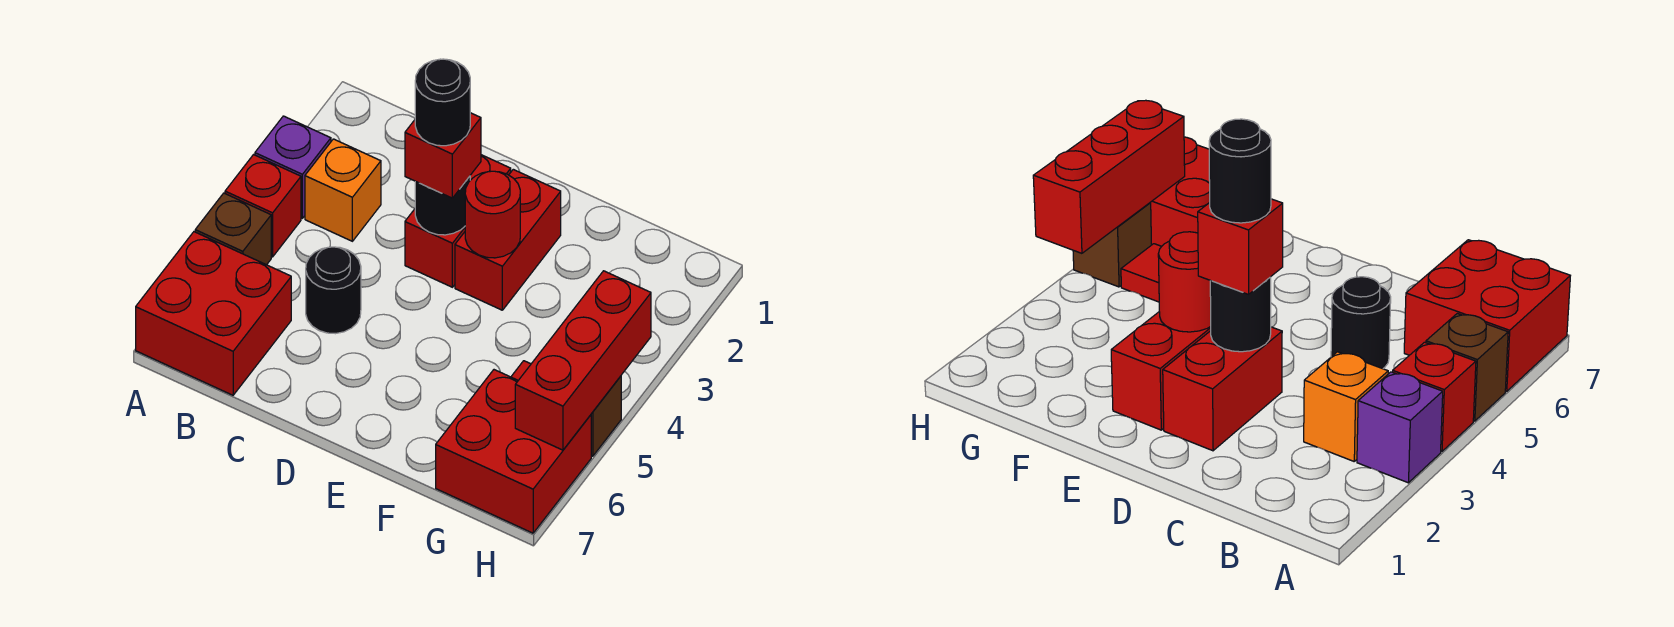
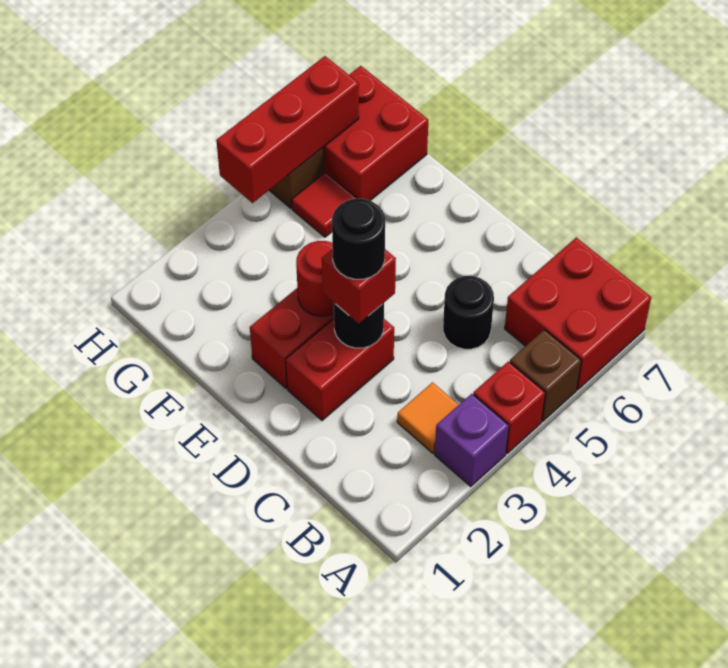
orange brick B3 level 1 -> orange tile B3 level 1

